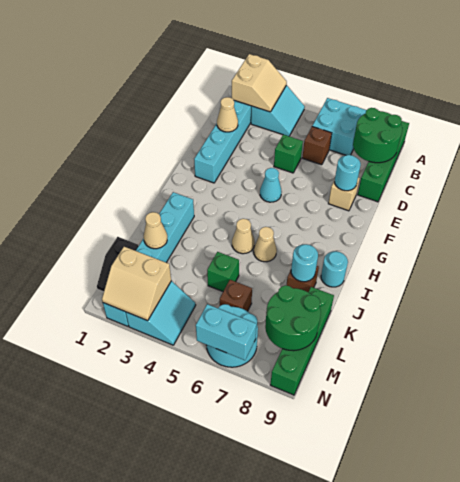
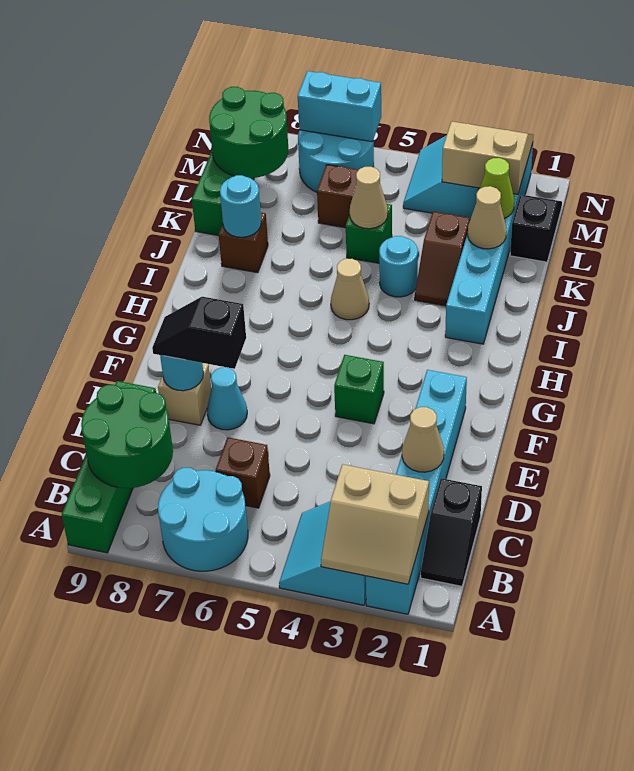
tan slope A2:B3 level 2 top 2 -> tan slope A2:B3 level 2 top B
cyan brick A6:B7 level 1 -> cyan round brick A6:B7 level 1
none -> black slope B1:C1 level 1 top C
green brick D5 level 1 -> green brick F4 level 1
none -> black slope E7:E8 level 3 top 7
cyan cone F5 level 1 -> cyan cone E7 level 1
tan cone I6 level 1 -> tan cone K5 level 2
cyan round brick I9 level 1 -> cyan round brick J4 level 1
none -> brown slope J3:K3 level 1 top K
none -> lime cone L2 level 2

